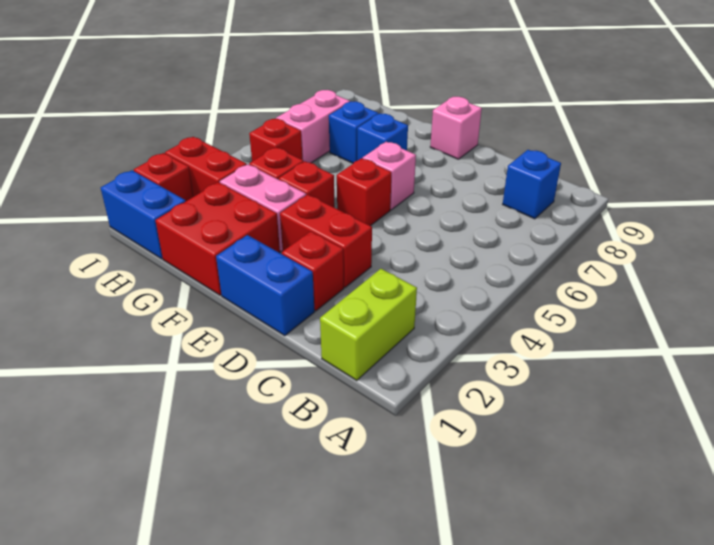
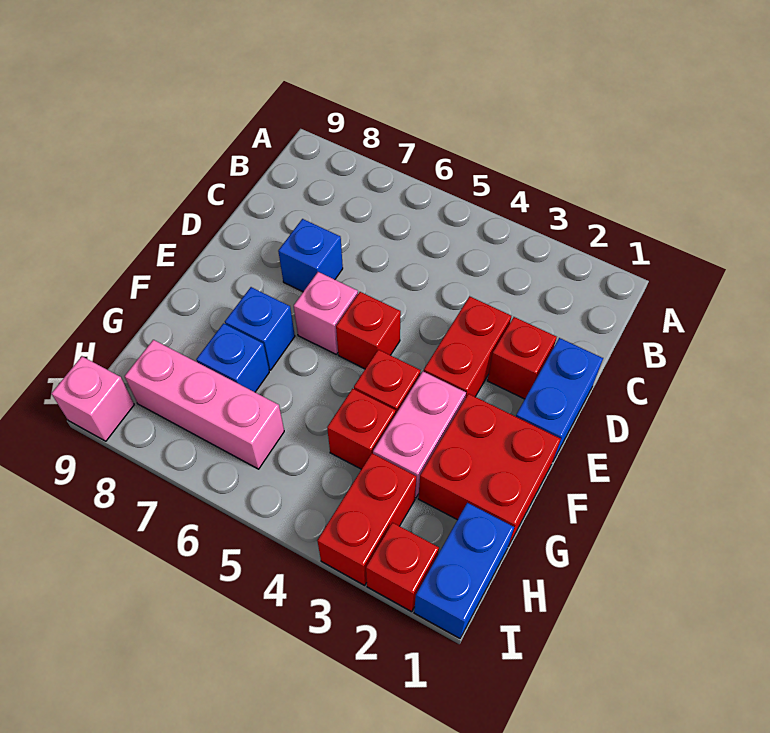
lime brick B1:B2 level 1 -> none
blue brick B8 level 1 -> blue brick D7 level 1
pink brick E9 level 1 -> pink brick I9 level 1
red brick H5 level 1 -> none
pink brick H6:H7 level 1 -> pink brick H6:H8 level 1

